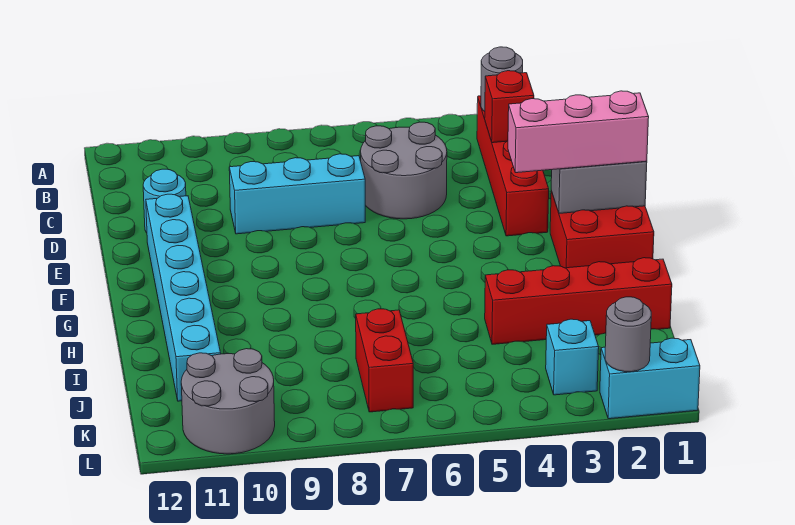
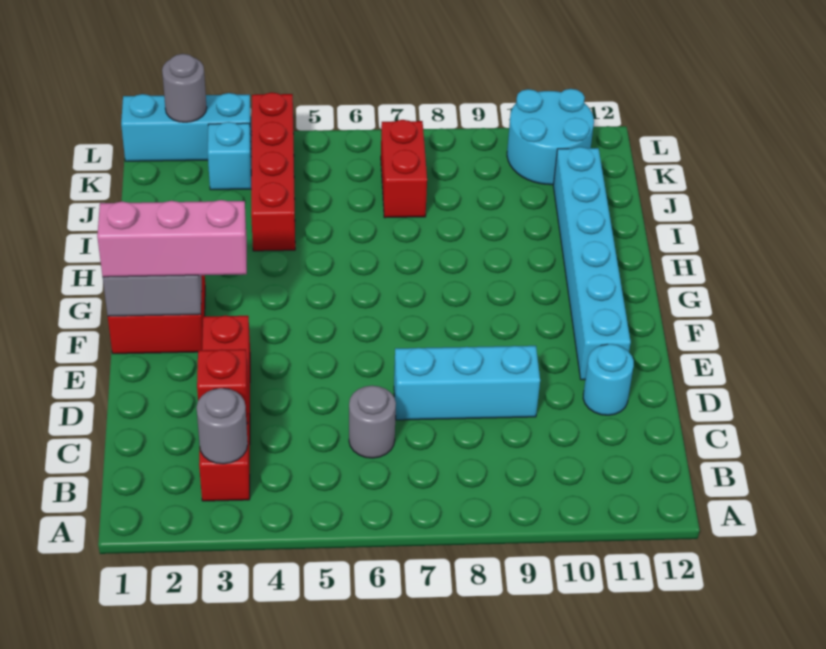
grey round brick C5:D6 level 1 -> grey round brick C6 level 1
red brick I1:I4 level 1 -> red brick I4:L4 level 1
grey round brick K10:L11 level 1 -> cyan round brick K10:L11 level 1
cyan brick L1:L2 level 1 -> cyan brick L1:L3 level 1

